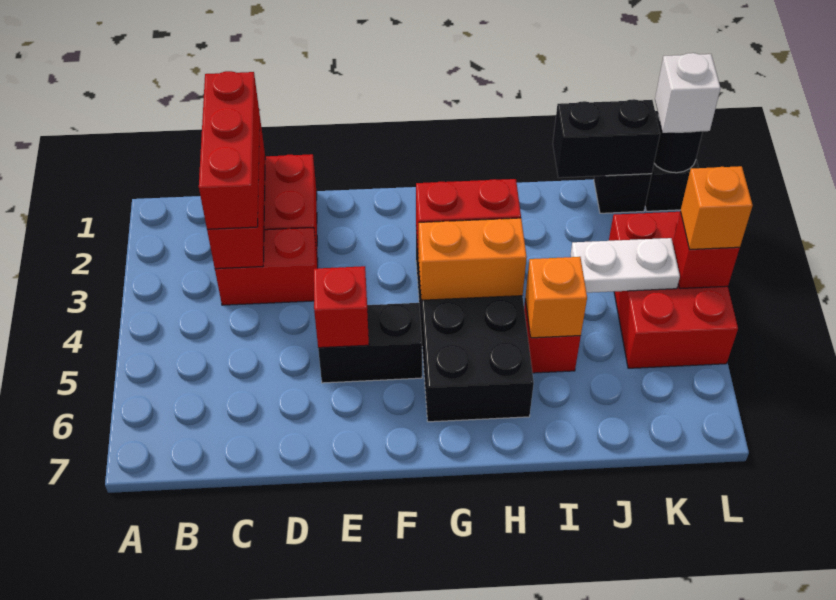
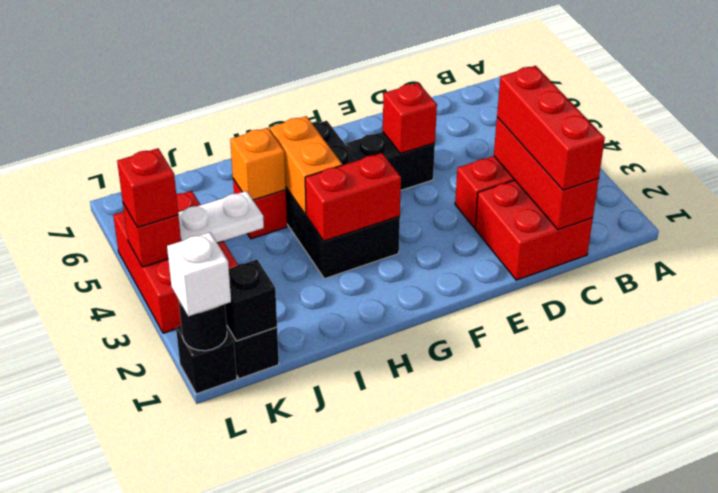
orange brick G4:H4 level 2 -> orange brick H4:H5 level 2
black brick J1:K1 level 2 -> black brick K1 level 2
orange brick L4 level 3 -> red brick L4 level 3

